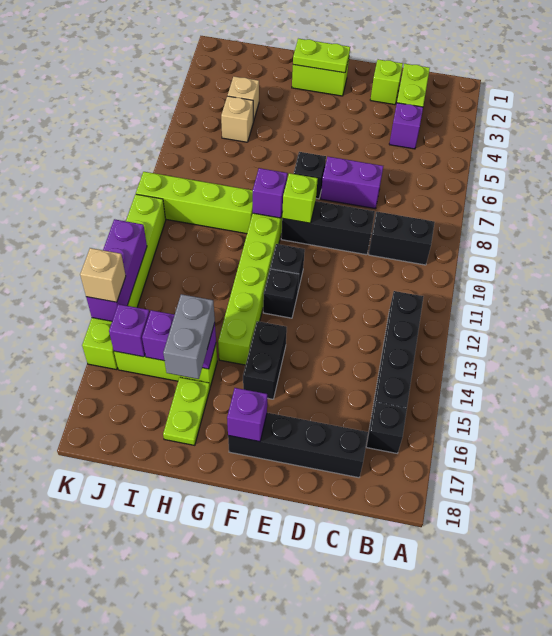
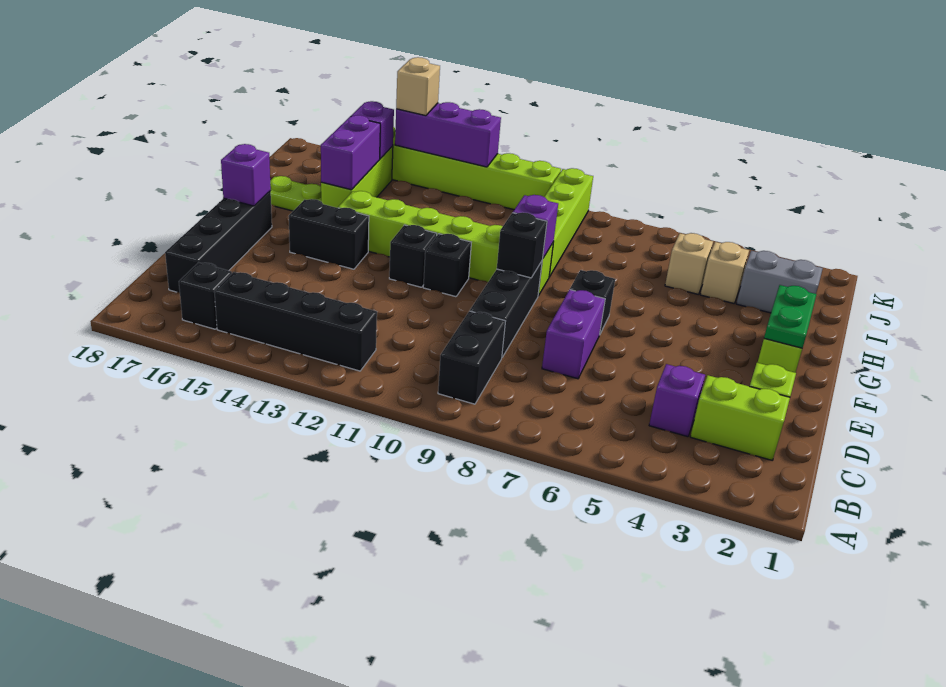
lime plate F2:G2 level 2 -> green plate F2:G2 level 2
lime brick F9 level 2 -> black brick F9 level 2
grey brick H15:H16 level 3 -> grey brick I2:I3 level 1

